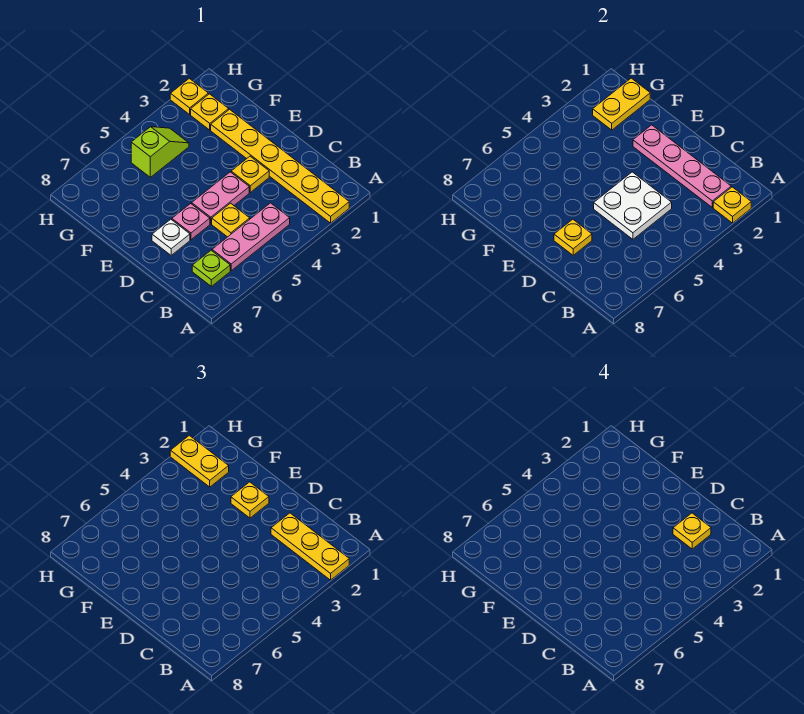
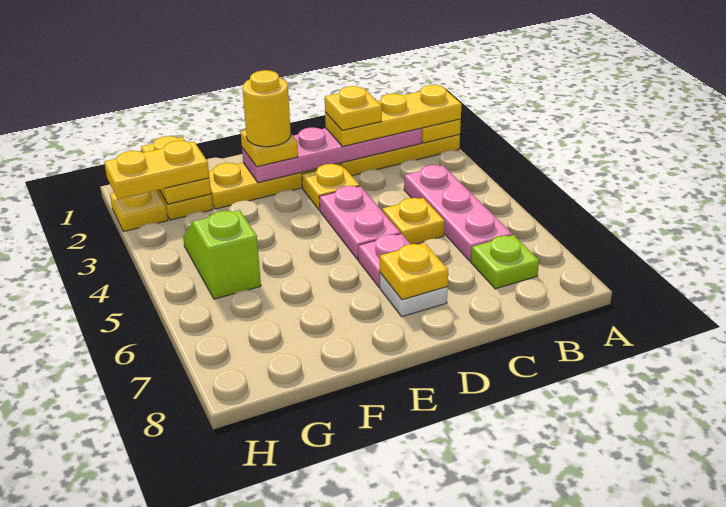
white plate C4:D5 level 2 -> none
none -> yellow round brick E2 level 4

